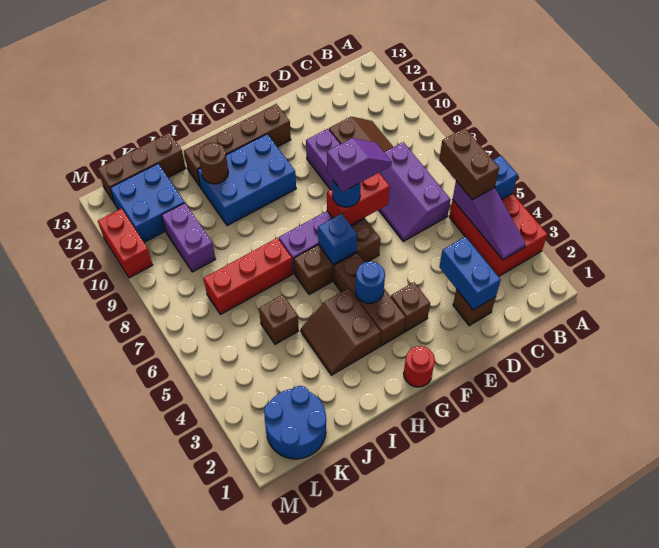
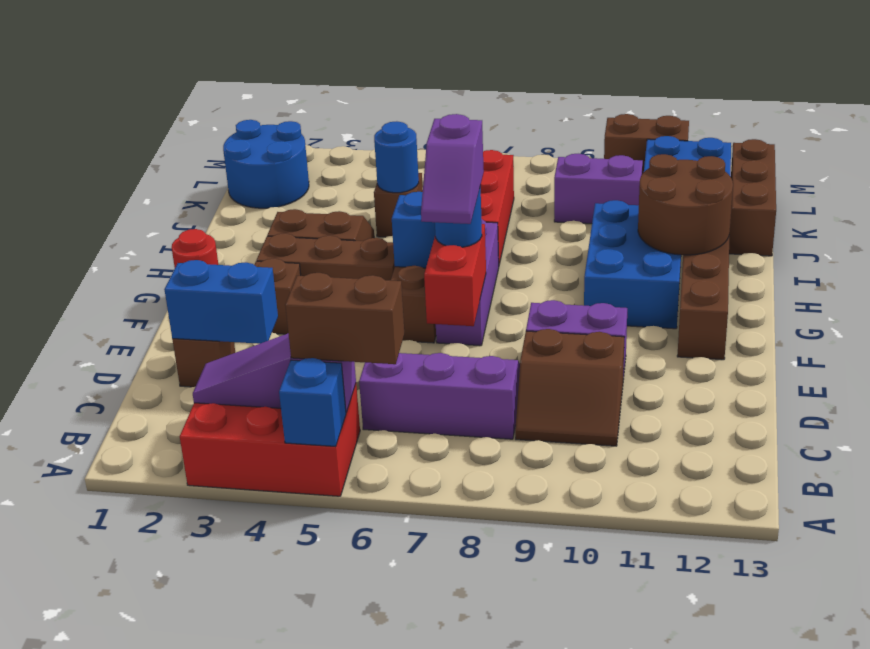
blue round brick G4 level 2 -> blue round brick J5 level 2
brown round brick I11 level 2 -> brown round brick H11:I12 level 2
red brick M10:M11 level 1 -> brown brick M10:M11 level 1

